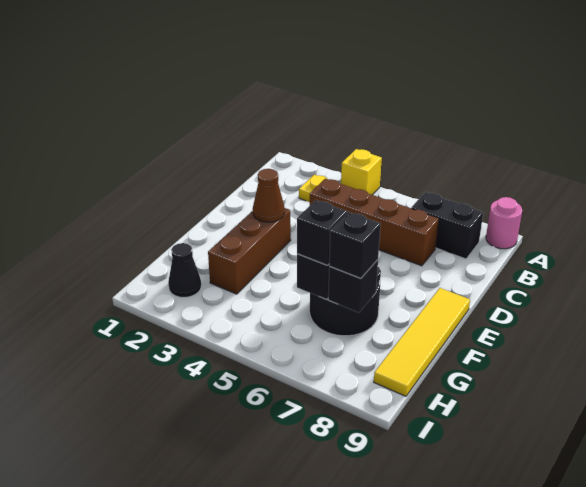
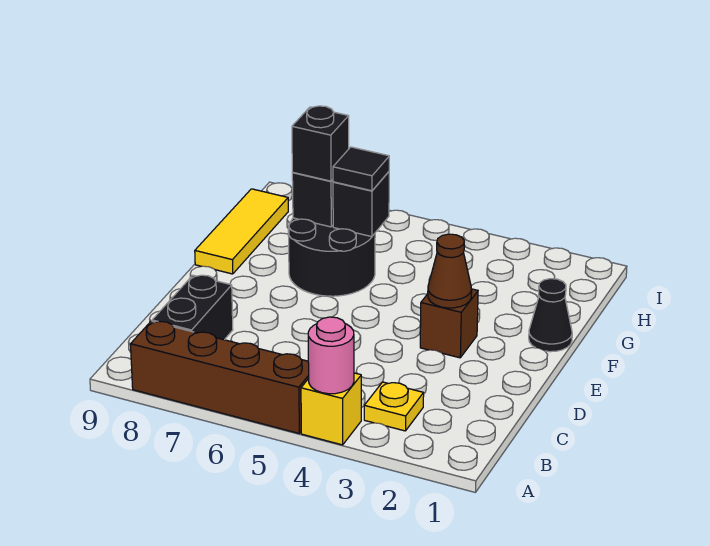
pink round brick A9 level 1 -> pink round brick A4 level 2
black brick B7:B8 level 1 -> black brick B8:C8 level 1
brown brick C4:C7 level 1 -> brown brick A5:A8 level 1
brown brick E3:G3 level 1 -> brown brick E3 level 1
yellow tile E9:H9 level 1 -> yellow tile F9:H9 level 1
black brick G6 level 3 -> black tile G6 level 3
black cone H2 level 1 -> black cone F1 level 1

